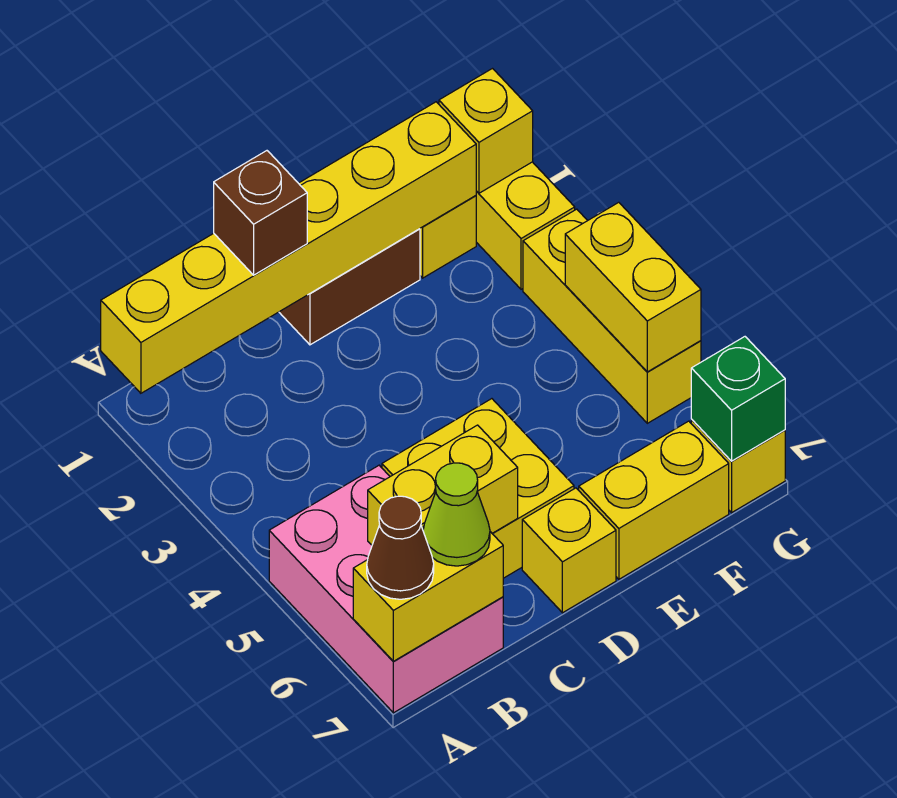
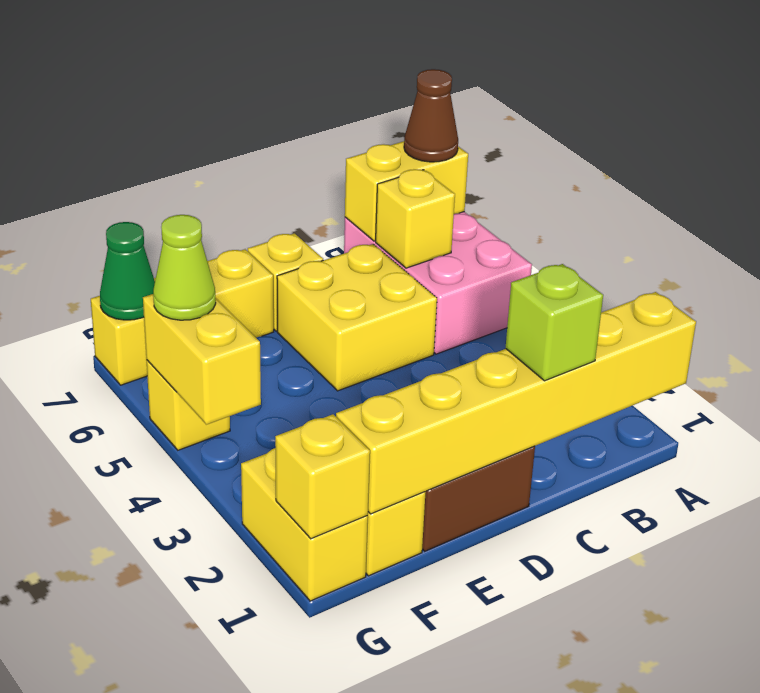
yellow brick B6:C6 level 2 -> yellow brick B6 level 2
lime cone B7 level 3 -> lime cone G5 level 3
brown brick C1 level 3 -> lime brick C1 level 3
yellow brick G3:G5 level 1 -> yellow brick G5 level 1
green brick G7 level 2 -> green cone G7 level 2

